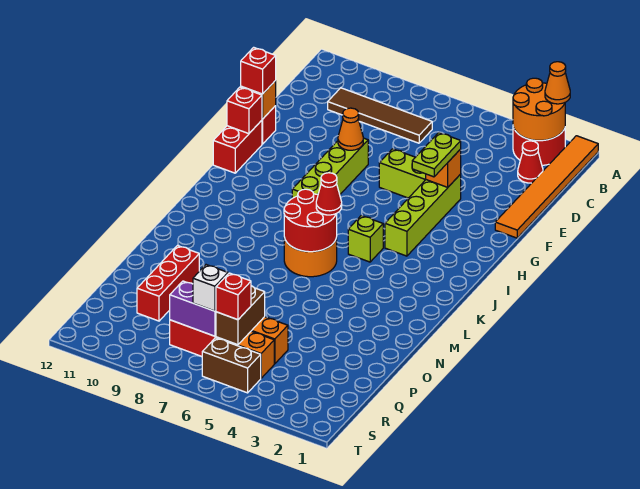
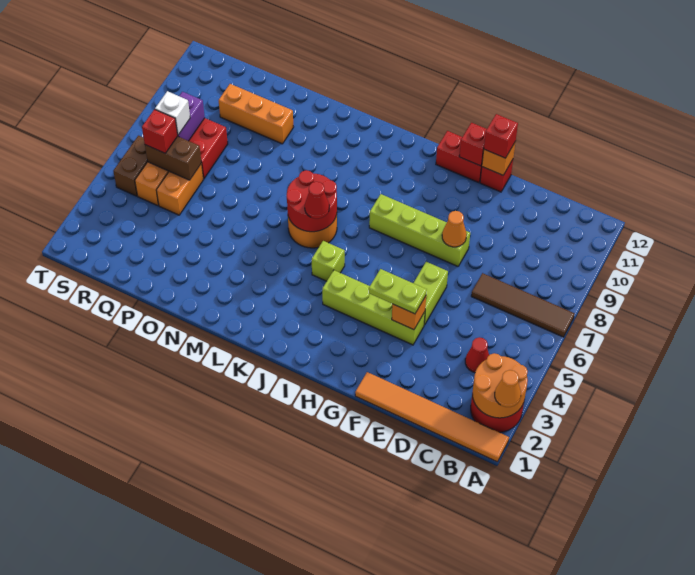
red cone C2 level 1 -> red cone C4 level 1
brown tile C7:C10 level 1 -> brown tile A7:D7 level 1
red brick O10:Q10 level 1 -> orange brick O10:Q10 level 1

